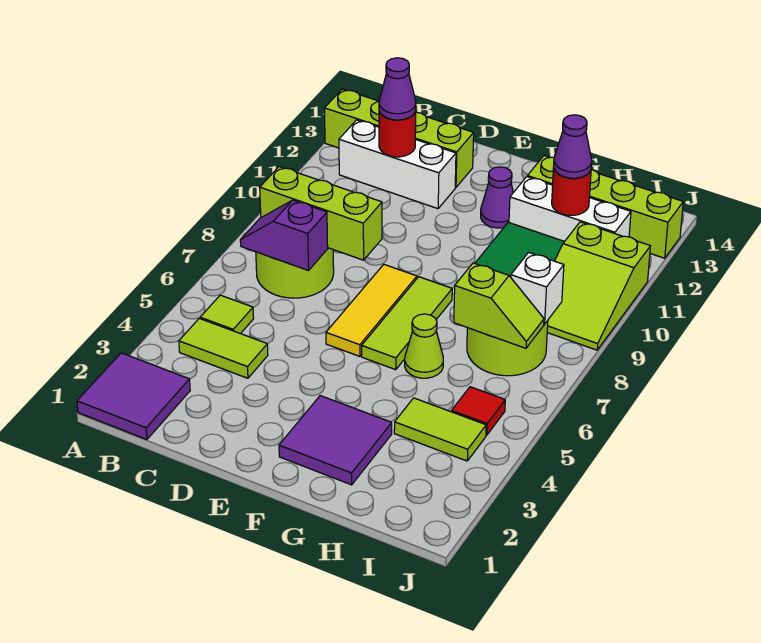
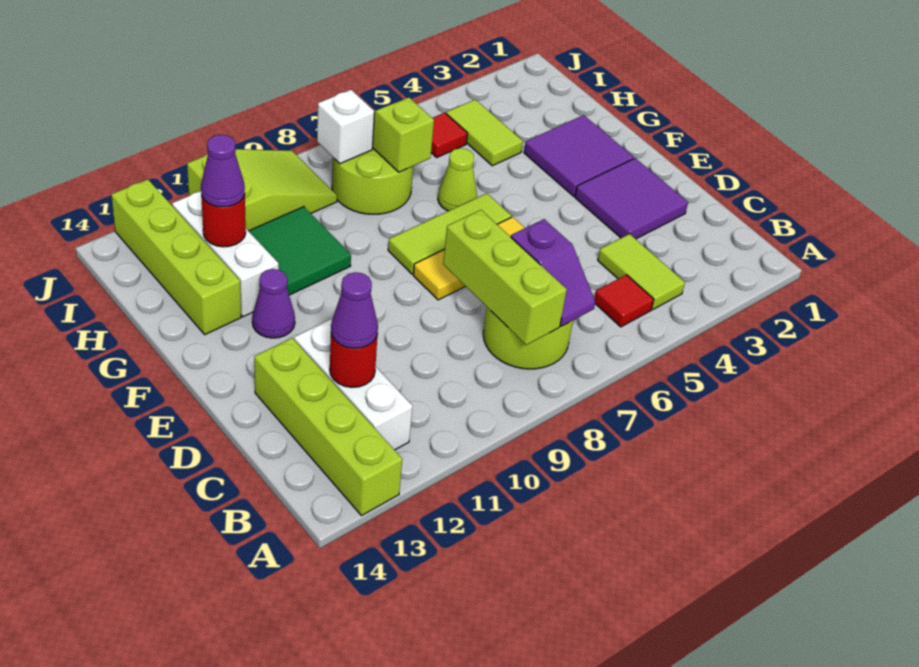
purple tile A1:B2 level 1 -> purple tile D2:E3 level 1
lime tile B5 level 1 -> red tile B5 level 1

